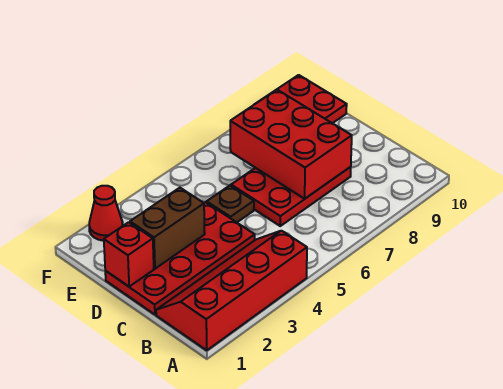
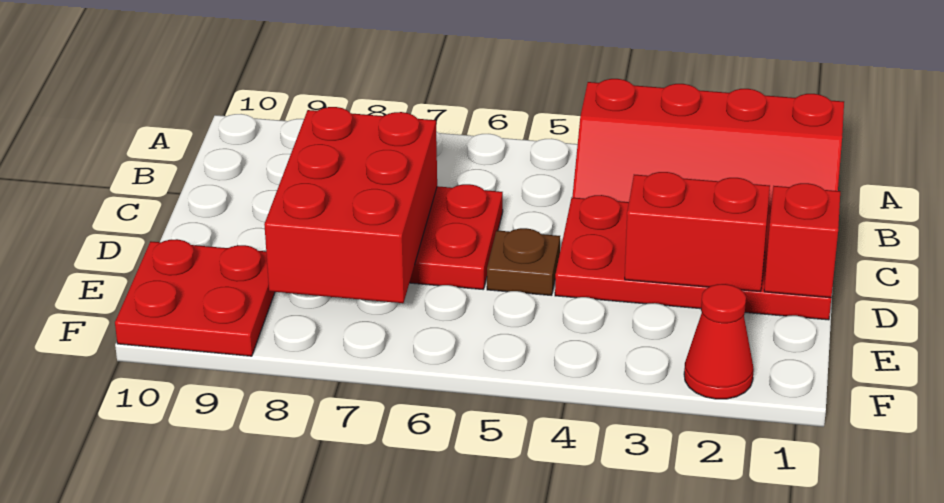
brown brick D2:D3 level 2 -> red brick D2:D3 level 2

